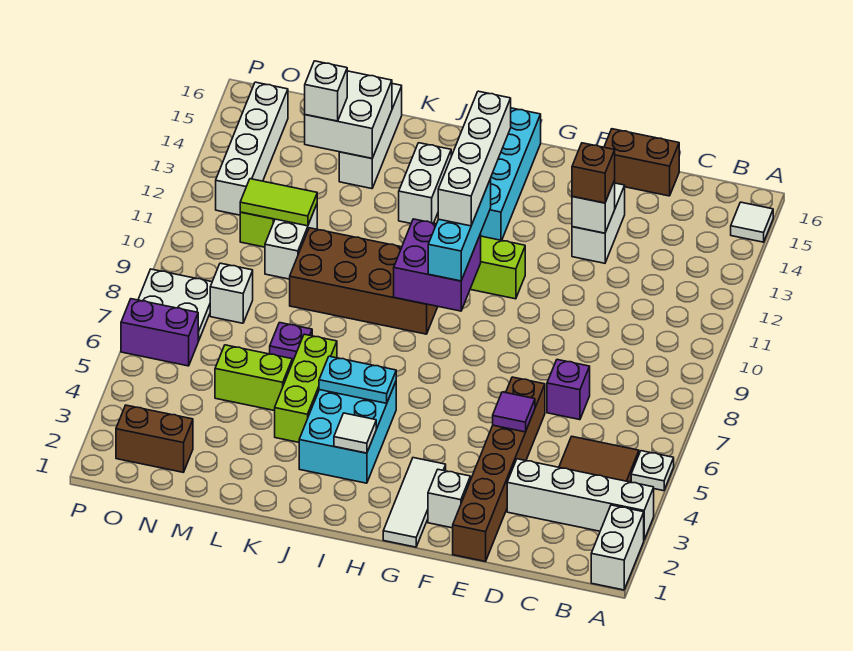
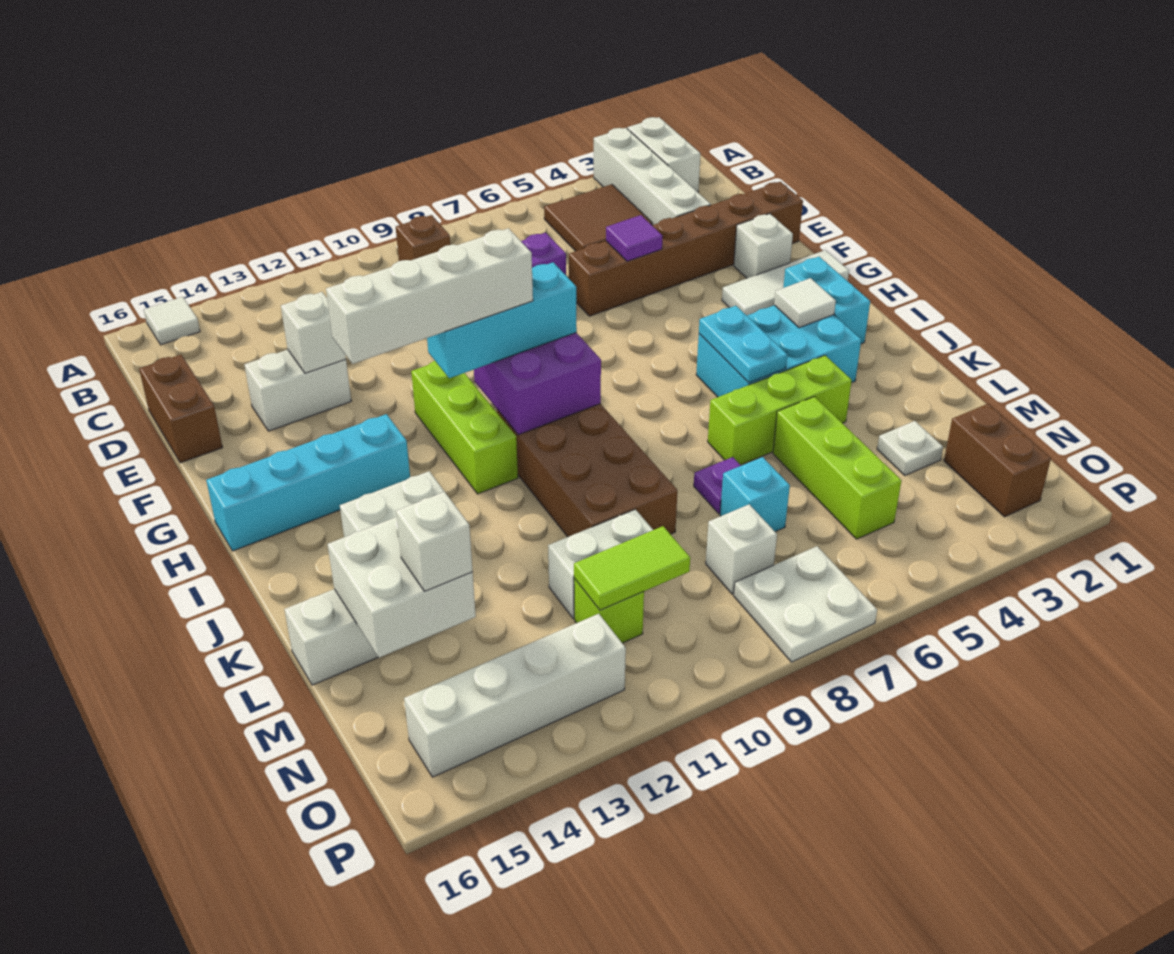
white brick A1:A2 level 1 -> white brick A2:B2 level 1
white plate A5 level 1 -> white plate M3 level 1
brown brick E13 level 3 -> brown brick B9 level 1
none -> cyan brick H2:I2 level 1
lime brick L5:M5 level 1 -> lime brick L5:N5 level 1
none -> cyan brick M7 level 1
lime tile M11:N11 level 2 -> lime tile N10:N11 level 2
purple brick O6:P6 level 1 -> none

